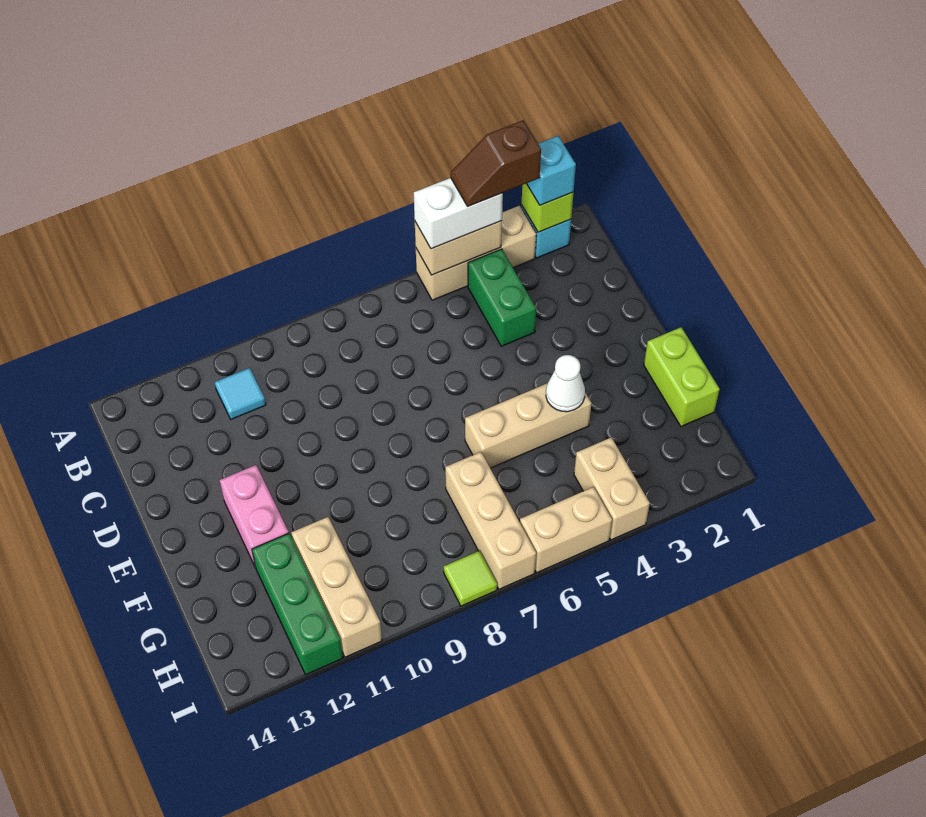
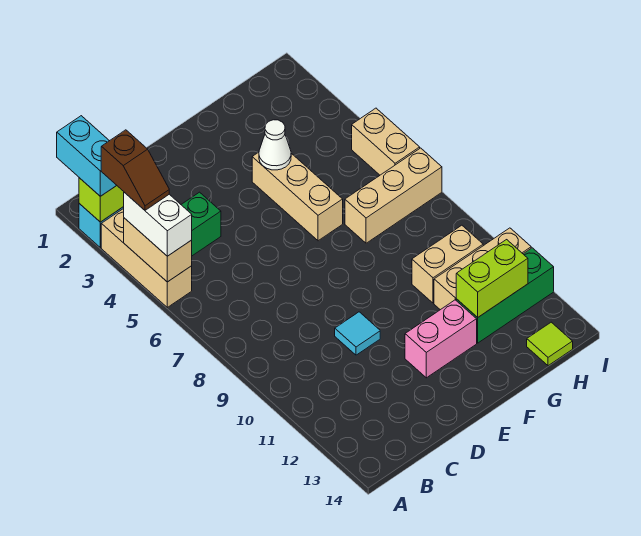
cyan brick A2 level 3 -> cyan brick A1:A2 level 3
cyan tile B11 level 1 -> cyan tile D10 level 1
lime brick F1:G1 level 1 -> lime brick G12:H12 level 2
tan brick H4:I4 level 1 -> tan brick G10:H10 level 1
lime tile I8 level 1 -> lime tile H14 level 1

